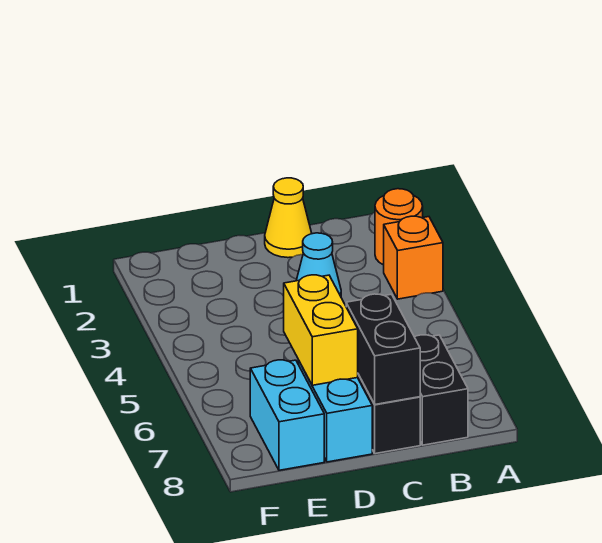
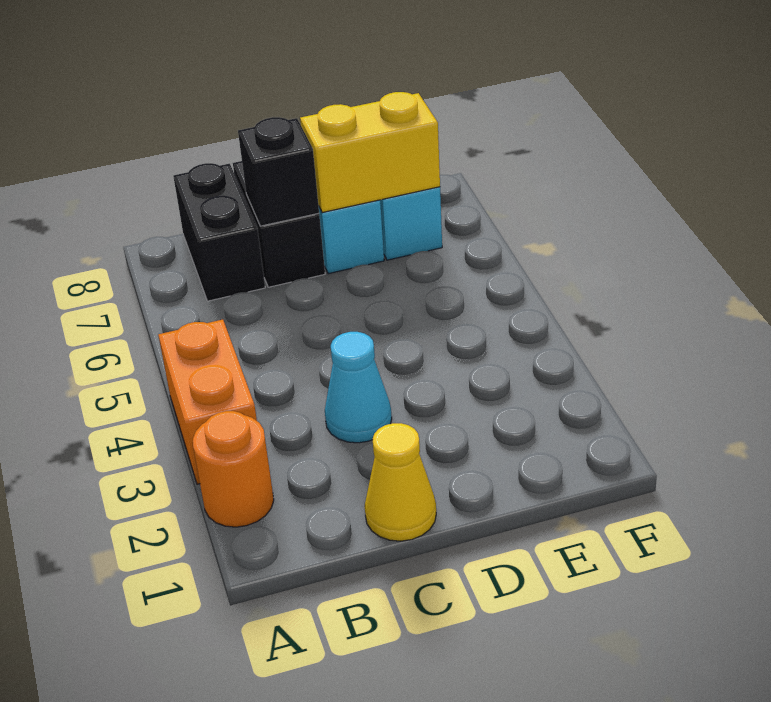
orange brick A3 level 1 -> orange brick A3:A4 level 1
black brick C7:C8 level 2 -> black brick C7 level 2
yellow brick D6:D7 level 2 -> yellow brick D7:E7 level 2

